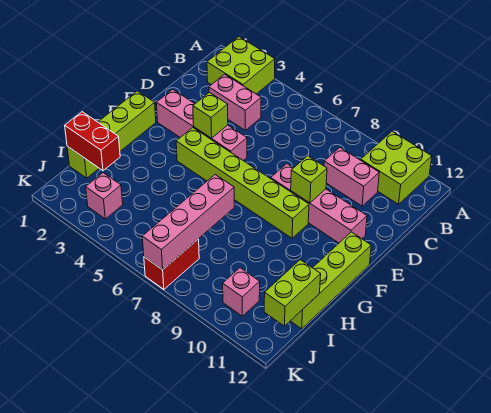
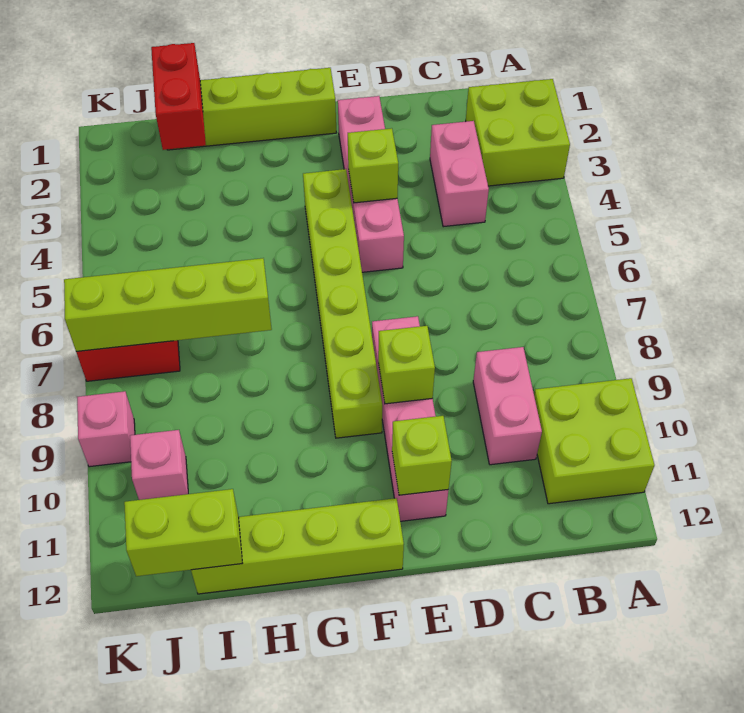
none -> lime brick E11 level 2
pink brick H7:K7 level 2 -> lime brick H7:K7 level 2
pink brick J3 level 1 -> pink brick K9 level 1

